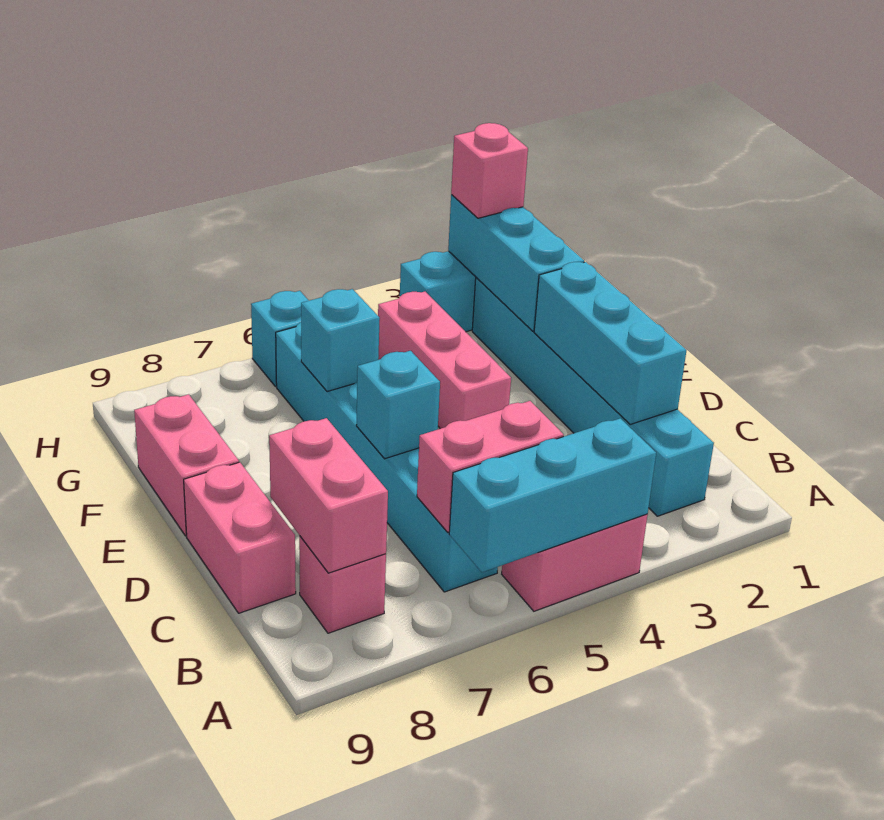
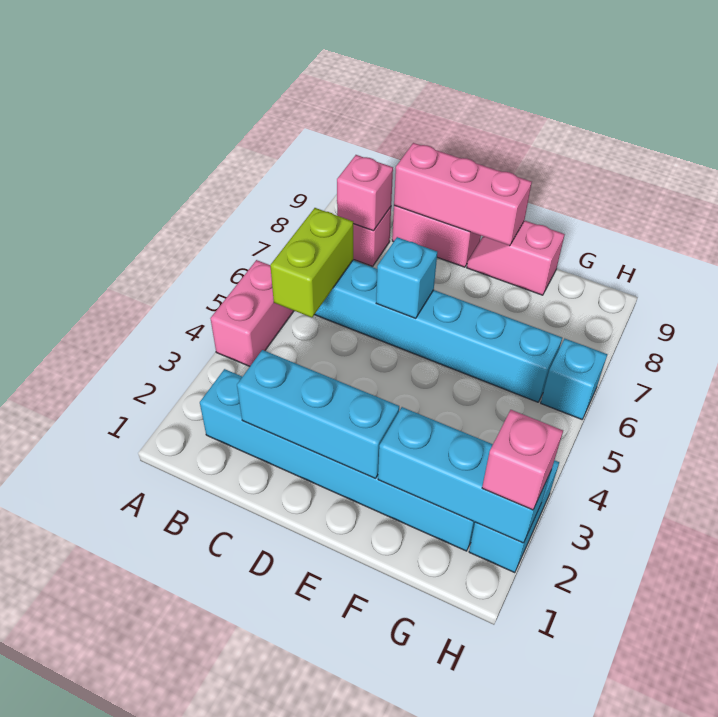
cyan brick A4:A6 level 2 -> none
pink brick B5:B6 level 2 -> lime brick B5:B6 level 2
pink brick B8:C8 level 2 -> pink brick B8 level 2
pink brick E4:G4 level 1 -> pink brick C9:E9 level 2
pink brick E9:F9 level 1 -> pink slope E9:F9 level 1 top F
cyan brick F6 level 2 -> none

